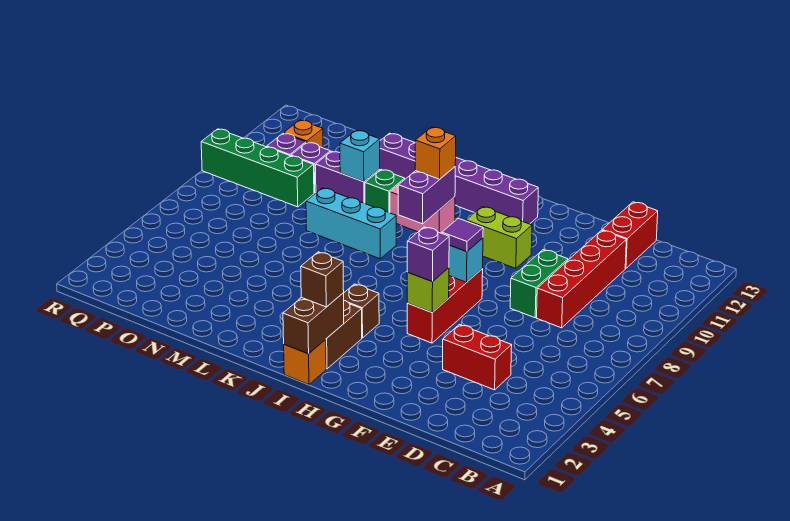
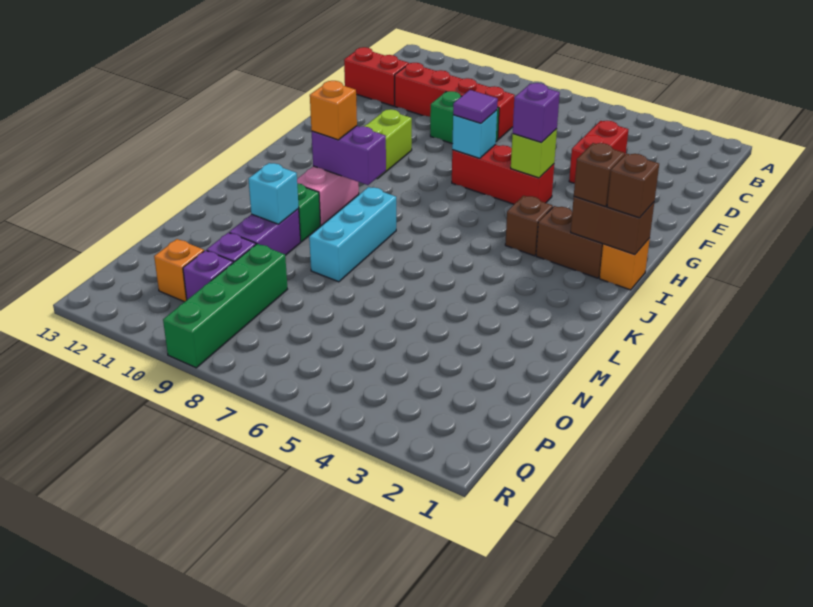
purple brick H12:M12 level 1 -> none
none -> brown brick I1 level 3

